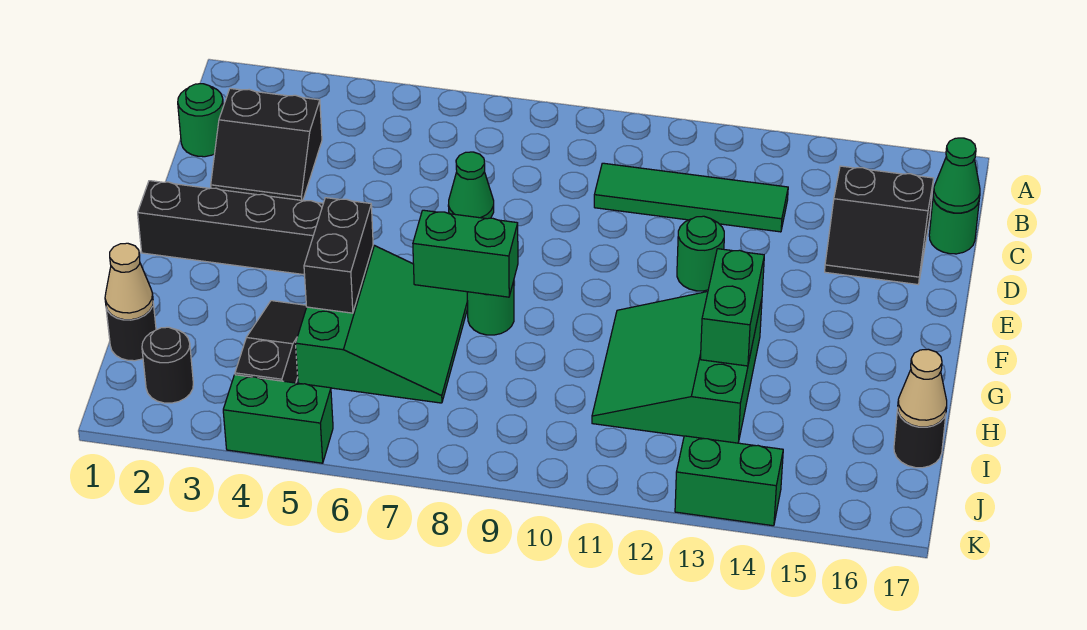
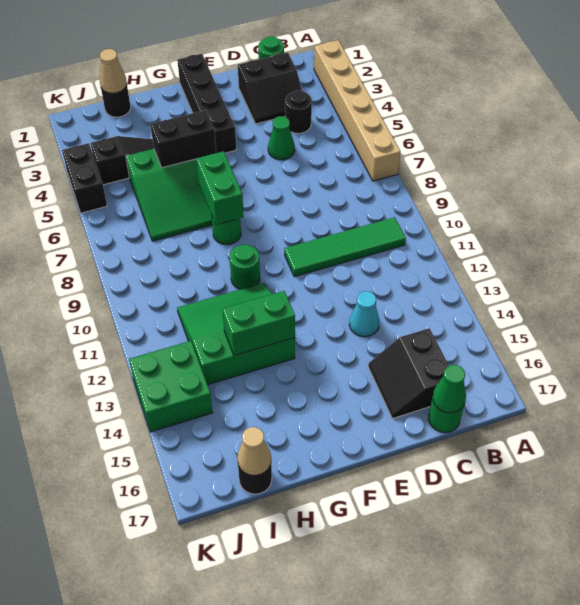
none -> tan brick A2:A7 level 1
black slope C2:D3 level 1 top C -> black slope C2:D3 level 1 top 2
green tile C10:C13 level 1 -> green tile B10:E10 level 1
green cone D7 level 1 -> green cone D5 level 1
none -> cyan cone D13 level 1
green round brick E12 level 1 -> green round brick G10 level 1
black round brick J2 level 1 -> black round brick C4 level 1
green brick K4:K5 level 1 -> black brick K4:K5 level 1
green brick K13:K14 level 1 -> green brick J13:K14 level 1

